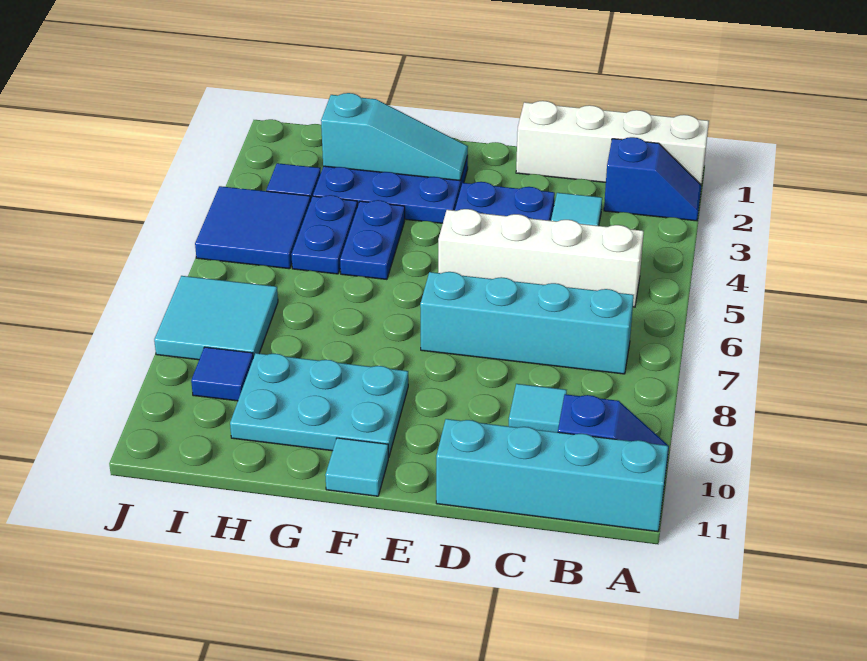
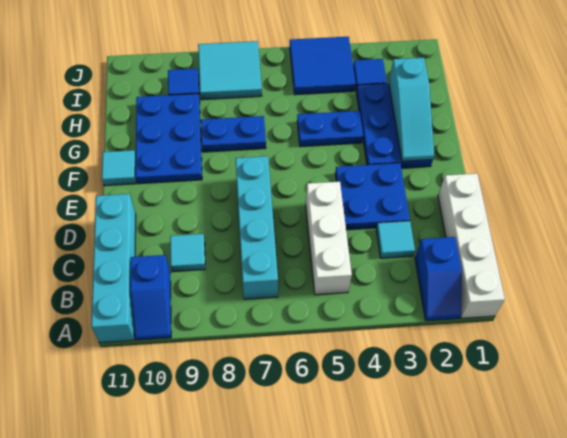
white brick B5:E5 level 1 -> white brick B5:D5 level 1
cyan plate F9:H10 level 1 -> blue plate F9:H10 level 1
blue plate H4:H5 level 1 -> blue plate G7:G8 level 1

